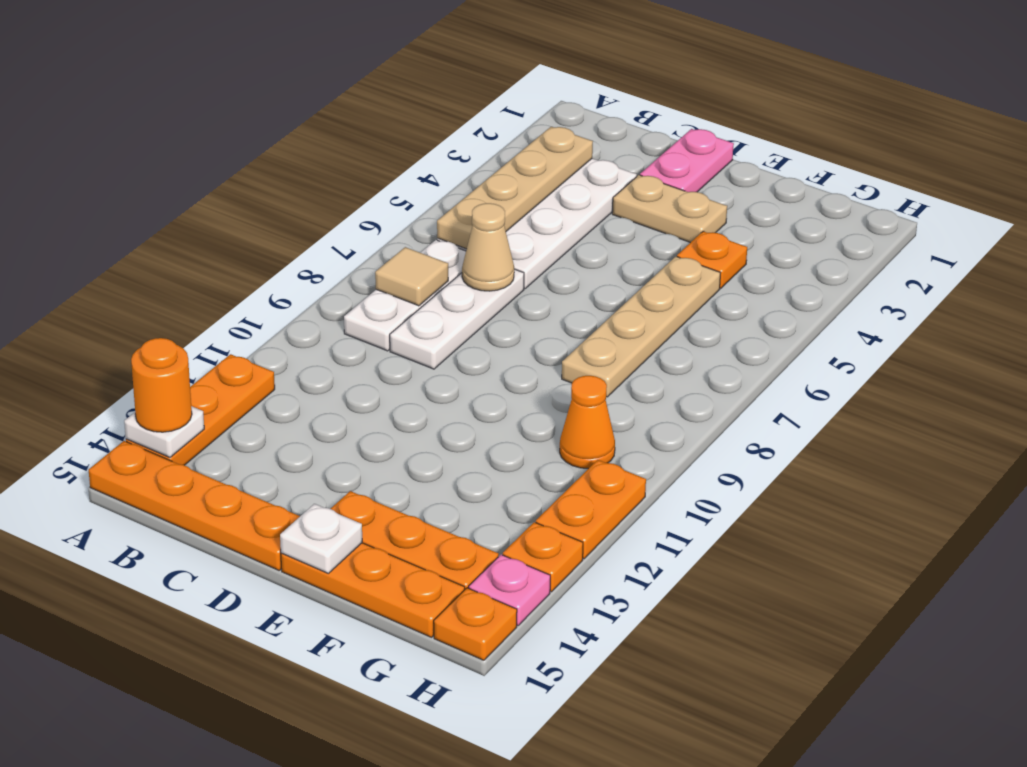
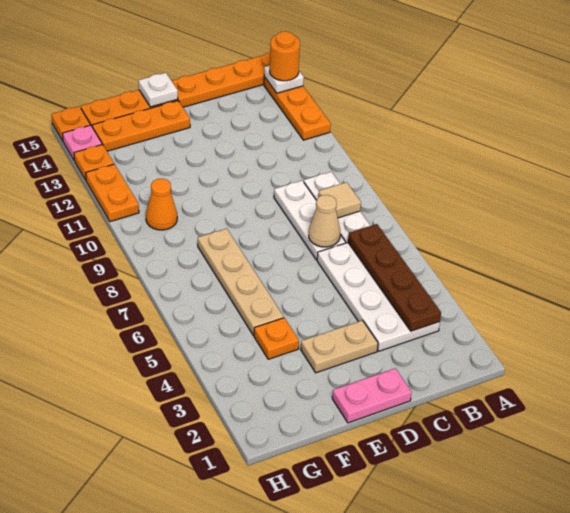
tan plate B3:B6 level 2 -> brown plate B3:B6 level 2
pink plate D1:D2 level 1 -> pink plate D1:E1 level 1

